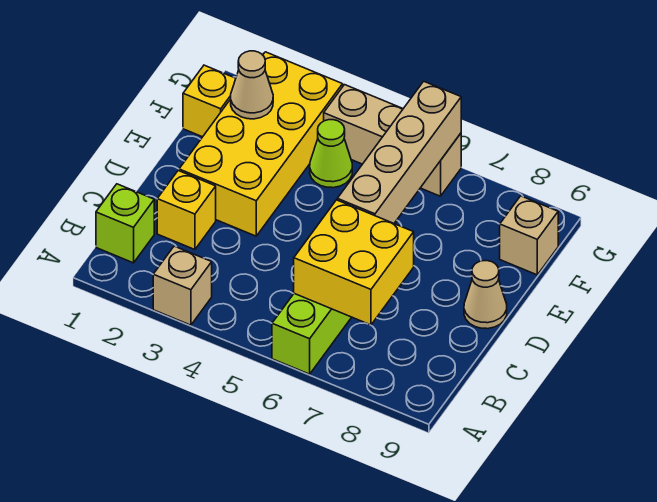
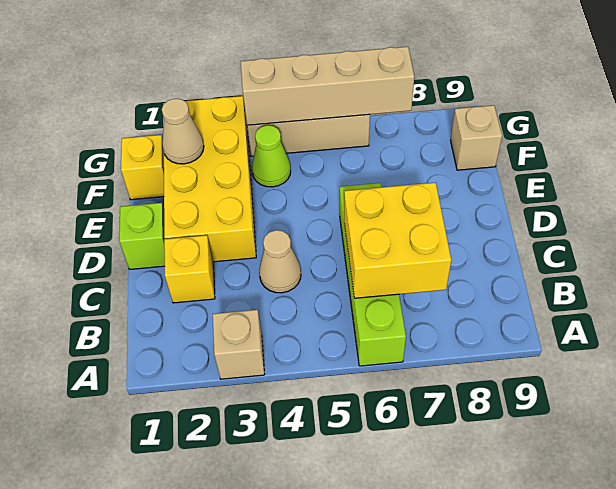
lime brick B1 level 1 -> lime brick D1 level 1
tan brick D6:G6 level 2 -> tan brick G4:G7 level 2
tan cone D9 level 1 -> tan cone C4 level 1

